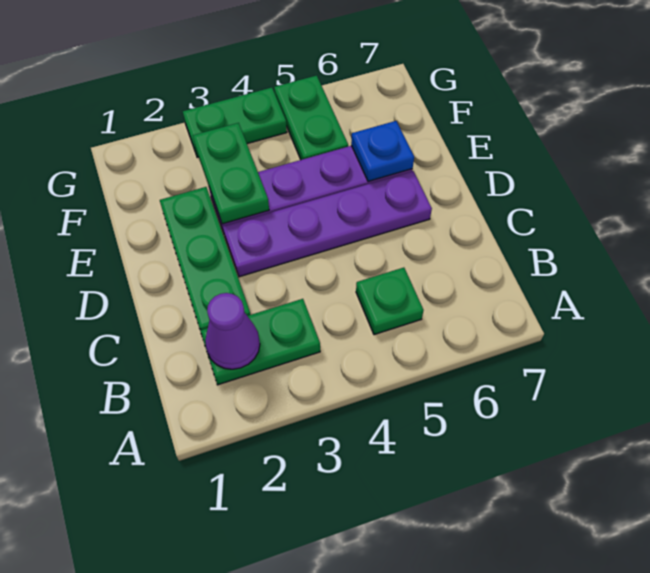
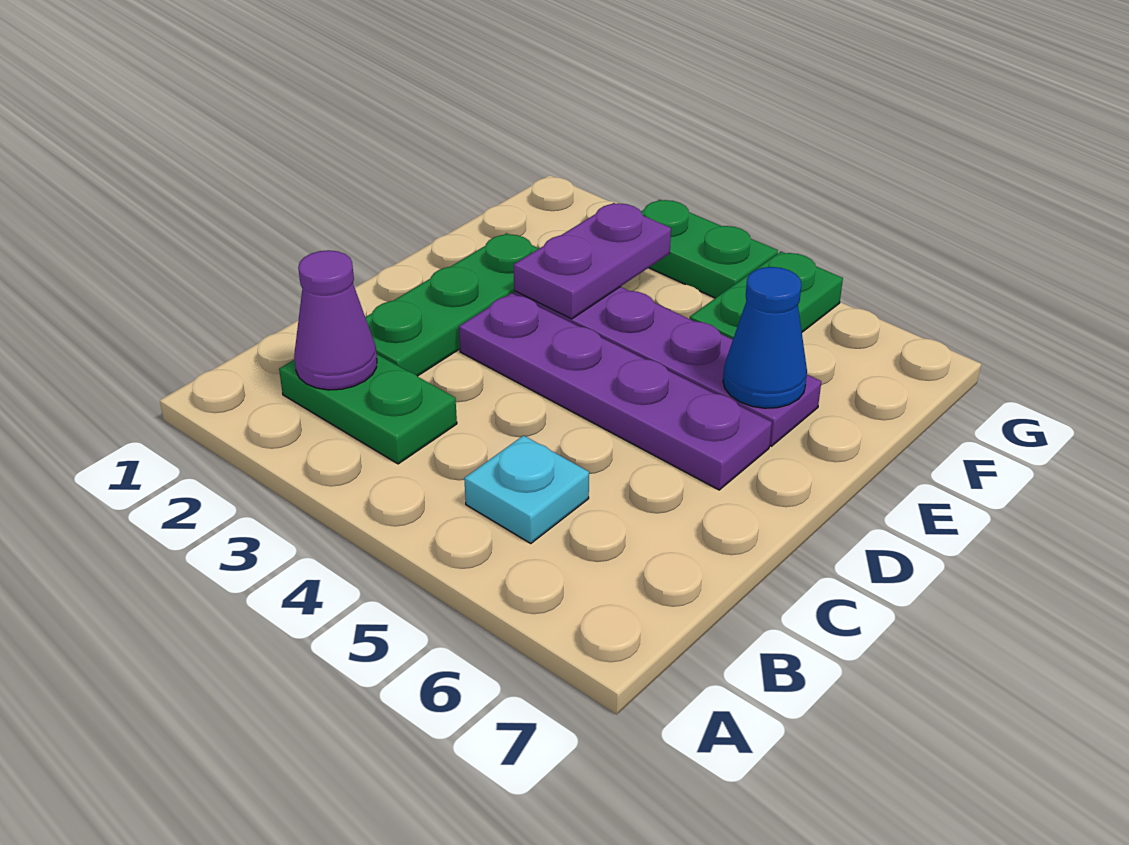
green plate B5 level 1 -> cyan plate B5 level 1
green plate E3:F3 level 2 -> purple plate E3:F3 level 2
blue plate E6 level 2 -> blue cone E6 level 2

